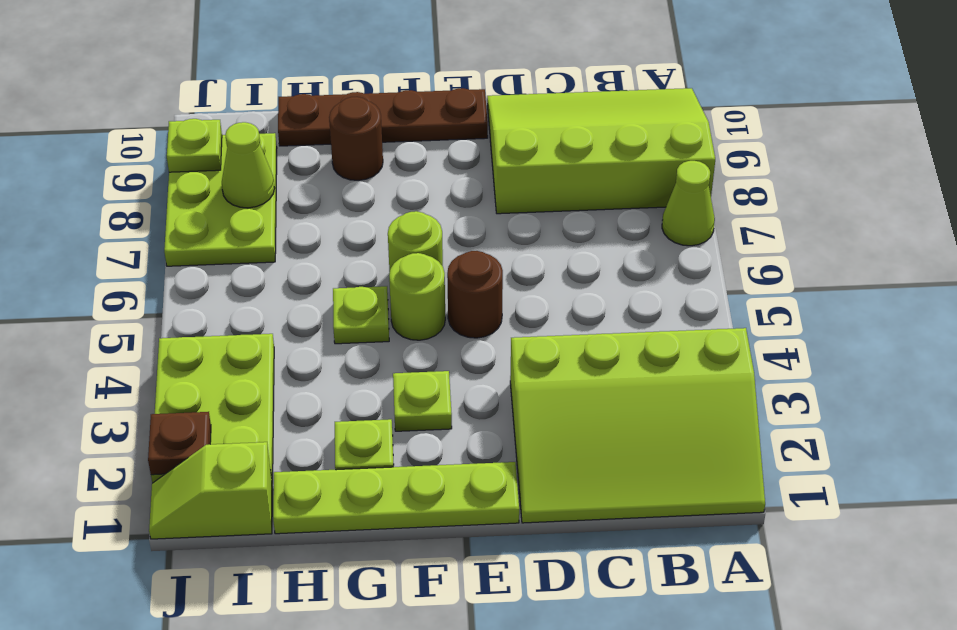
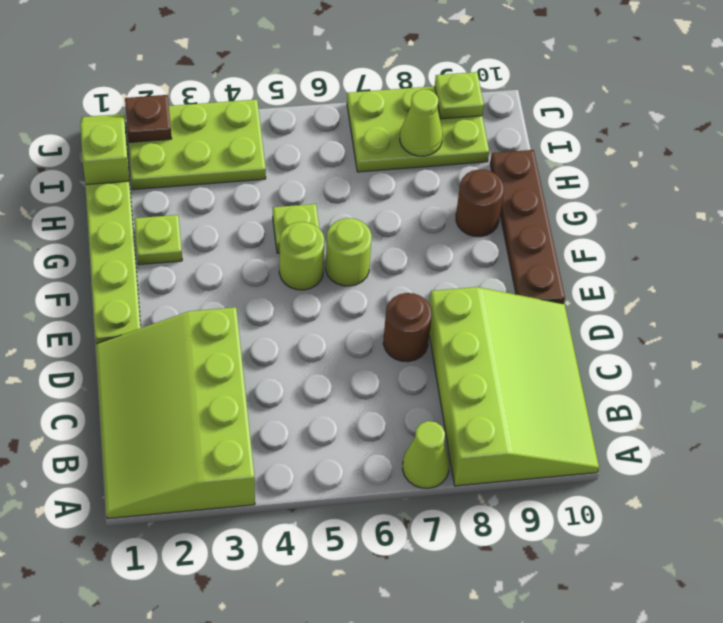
brown round brick E5 level 1 -> brown round brick D7 level 1
lime plate F3 level 1 -> none

